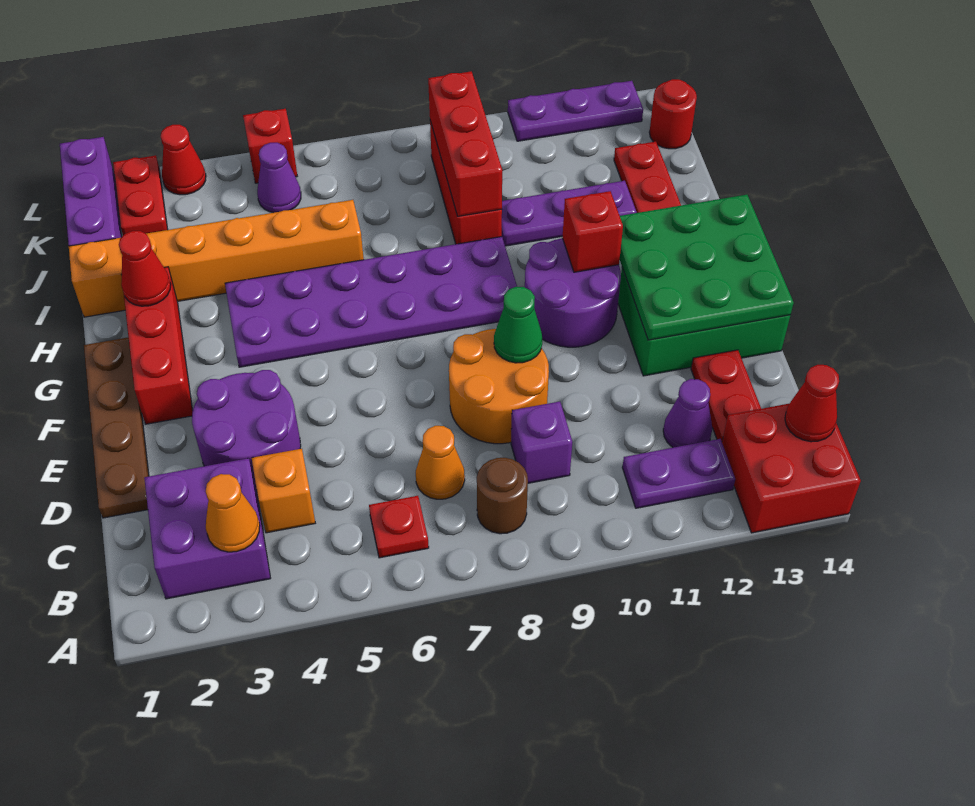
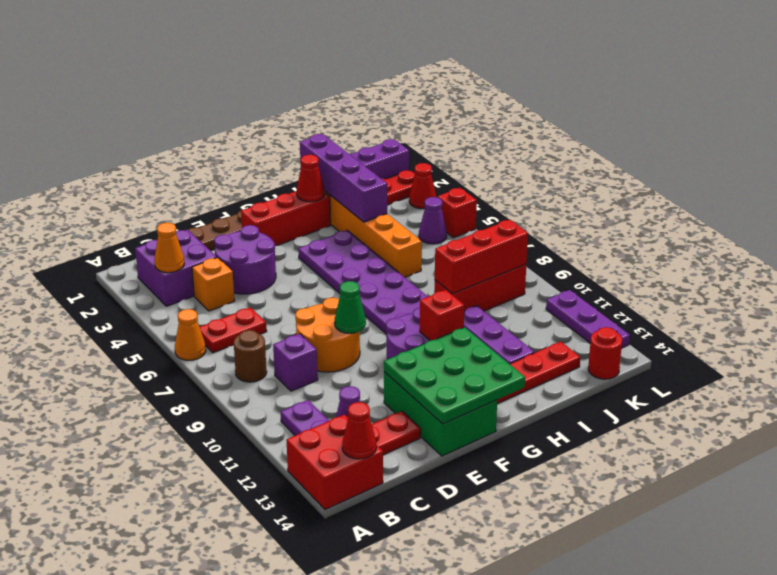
red plate B6 level 1 -> red plate B6:C6 level 1
orange cone C7 level 1 -> orange cone A6 level 1
none -> purple brick I1:I4 level 2

